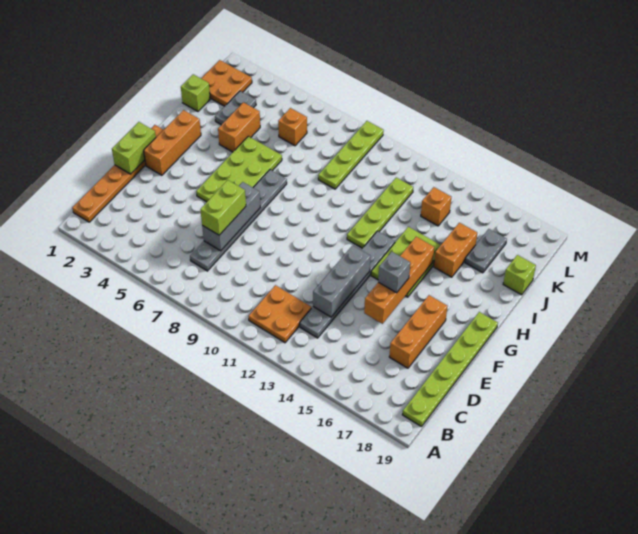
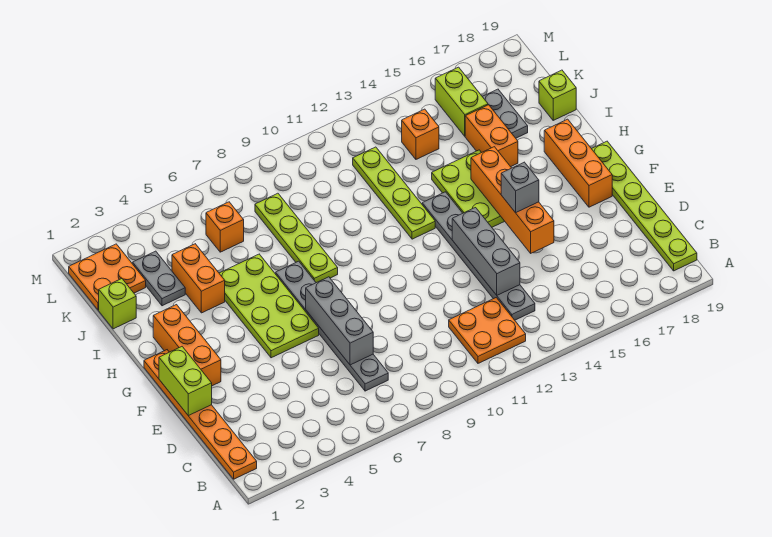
lime brick D7:E7 level 3 -> lime brick K16:L16 level 1
orange brick D17:F17 level 1 -> orange brick F18:H18 level 1
lime plate J9:M9 level 1 -> lime plate H8:K8 level 1

